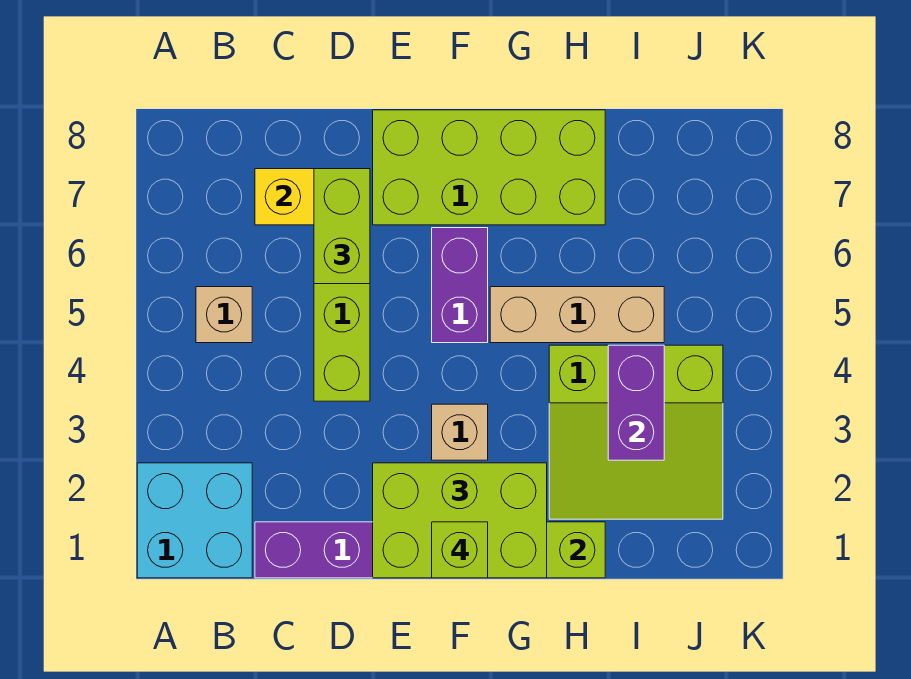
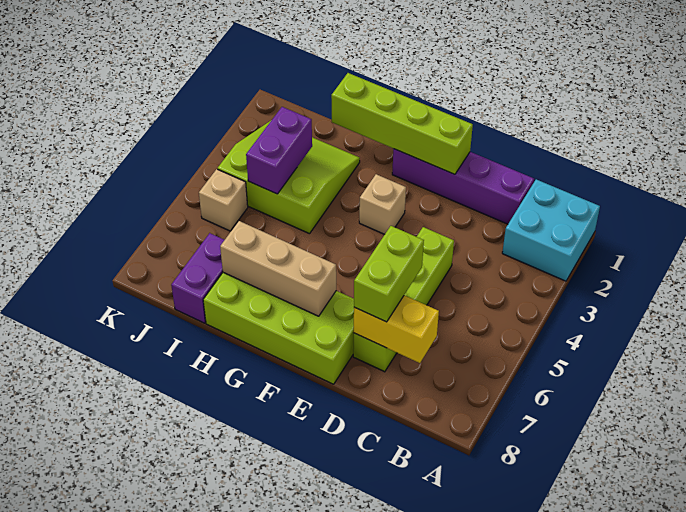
tan brick B5 level 1 -> tan brick J5 level 1
lime brick E1:G2 level 3 -> none
lime brick F1 level 4 -> none
purple brick F5:F6 level 1 -> purple brick I7:I8 level 1
tan brick G5:I5 level 1 -> tan brick F7:H7 level 2

